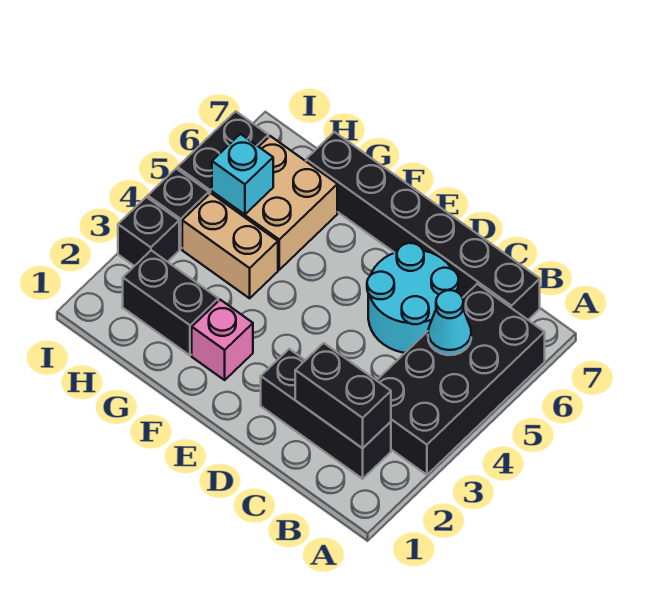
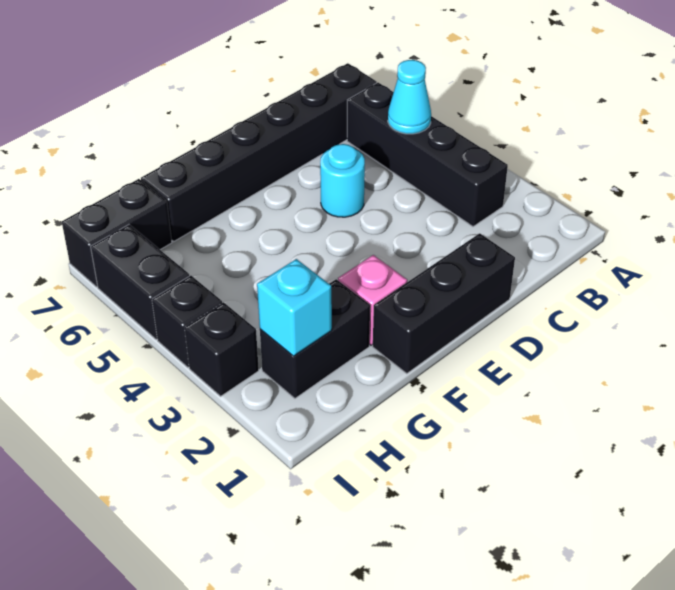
black brick A3:B6 level 1 -> black brick B3:B6 level 1
black brick B2:D2 level 1 -> black brick D1:F1 level 1
black brick B2:C2 level 2 -> black brick H7:I7 level 1
cyan round brick C5:D6 level 1 -> cyan round brick D5 level 1
tan brick G4:H4 level 1 -> none
tan brick G5:H6 level 1 -> none
cyan brick H5 level 2 -> cyan brick H2 level 2

